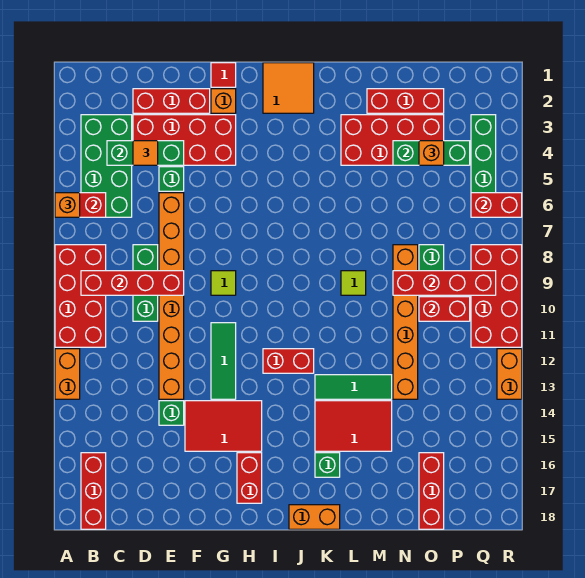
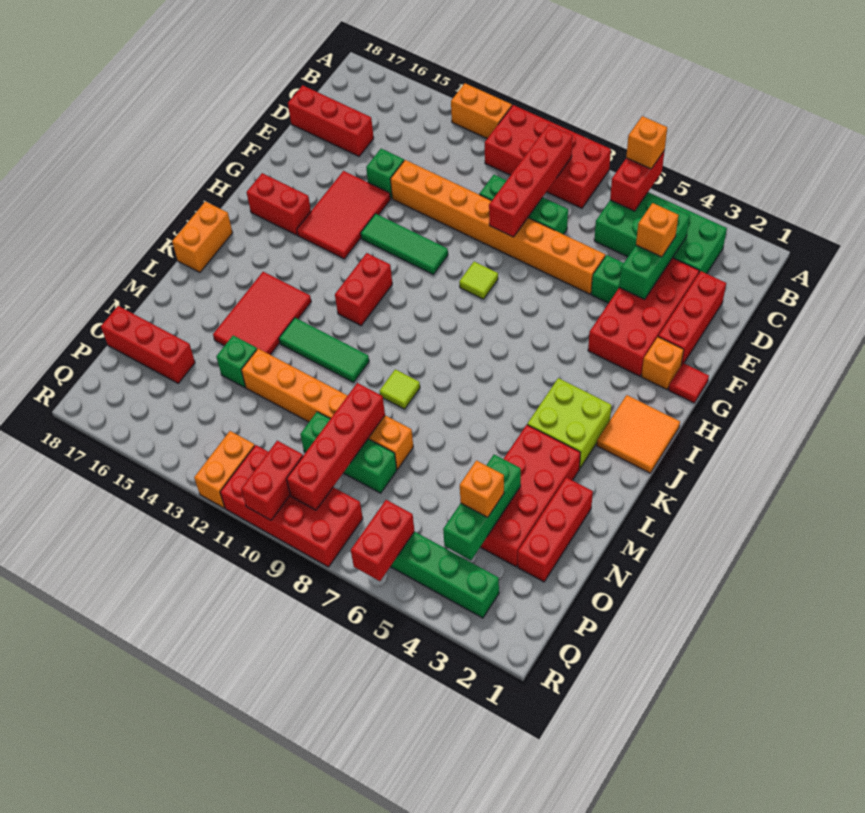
red brick B16:B18 level 1 -> red brick D16:D18 level 1
orange tile D4 level 3 -> orange brick D4 level 3
none -> lime brick J3:K4 level 1
green tile K13:M13 level 1 -> green tile L11:L13 level 1
green brick K16 level 1 -> green brick N14 level 1
red brick O10:P10 level 2 -> red brick Q10:R10 level 2
orange brick R12:R13 level 1 -> orange brick Q12:R12 level 1

